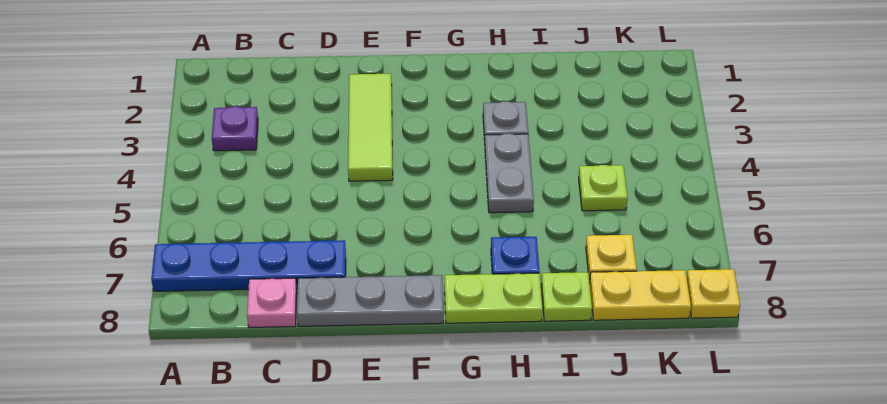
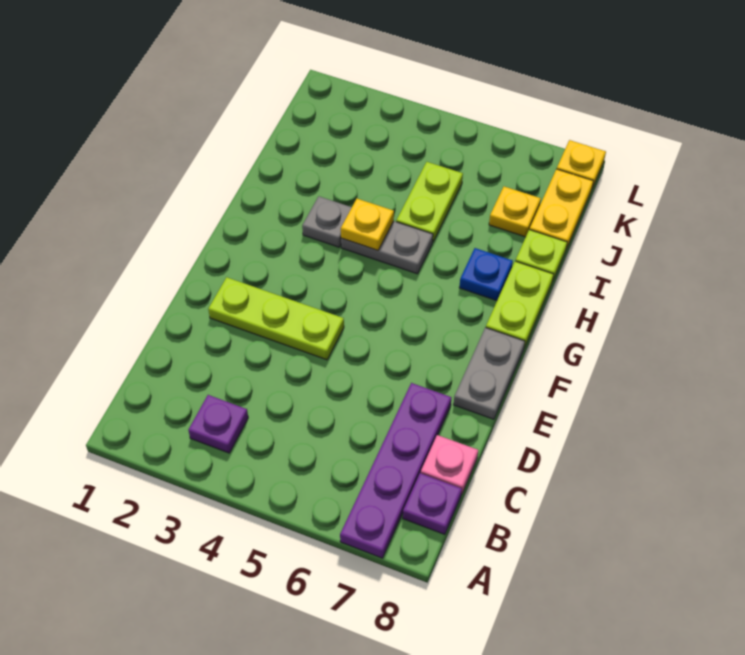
blue plate A7:D7 level 1 -> purple plate A7:D7 level 1
none -> purple plate B8 level 1
grey plate D8:F8 level 1 -> grey plate E8:F8 level 1
lime tile E2:E4 level 1 -> lime plate E2:E4 level 1
none -> yellow plate H4 level 2
lime plate J5 level 1 -> lime plate I5:J5 level 1

